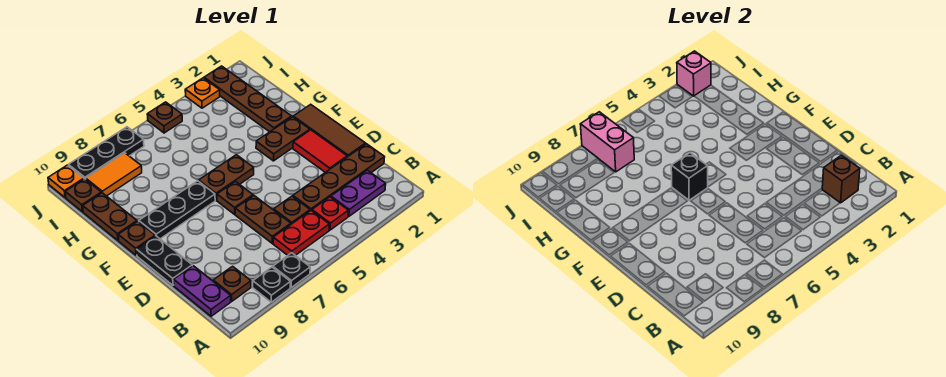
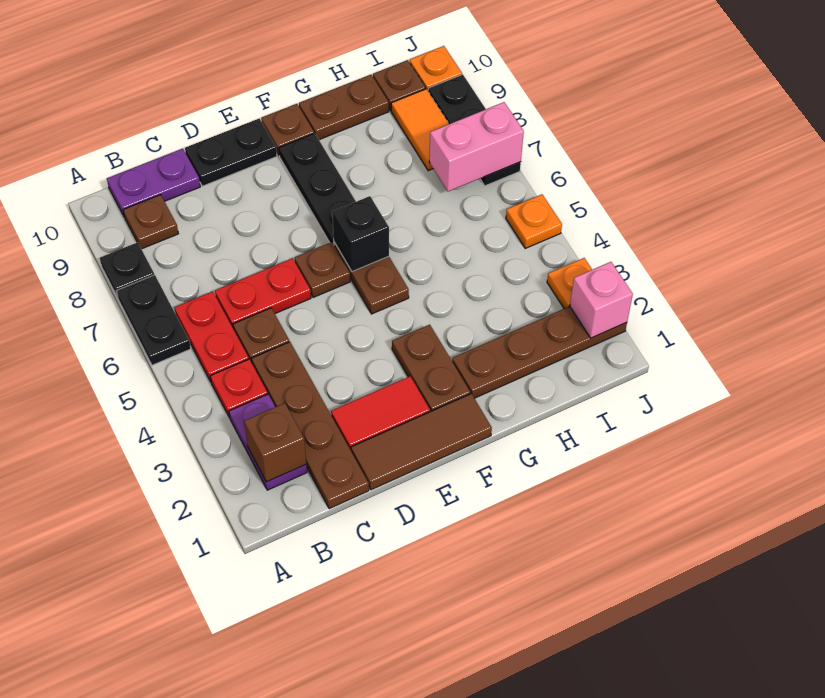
black plate A7 level 1 -> black plate A6:A7 level 1
brown plate C6:D6 level 1 -> red plate C6:D6 level 1
brown plate J5 level 1 -> orange plate J5 level 1

